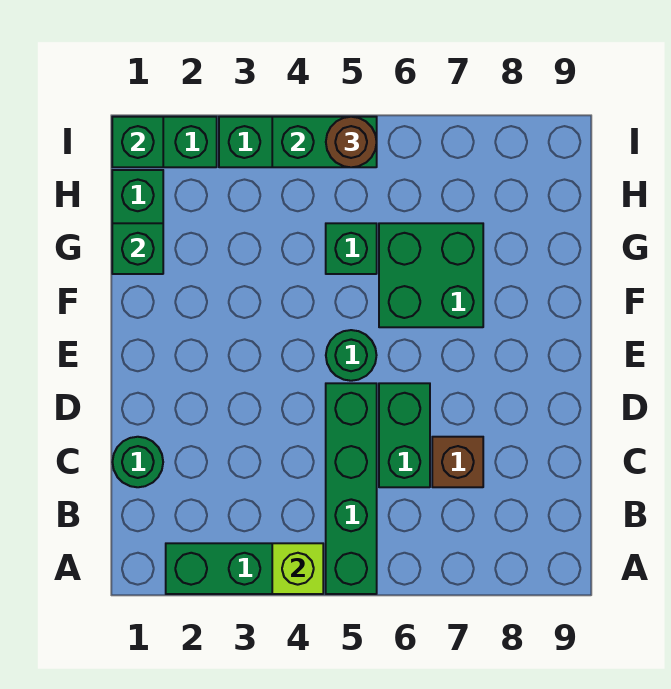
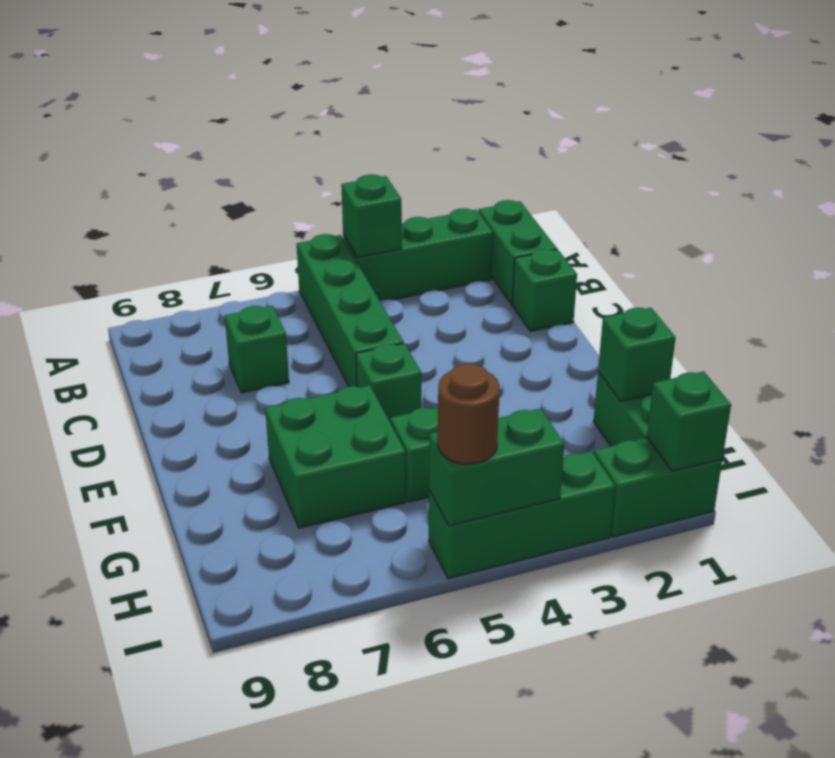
lime brick A4 level 2 -> green brick A4 level 2
green round brick C1 level 1 -> green brick C1 level 1
green brick C6:D6 level 1 -> green brick A1:B1 level 1
brown brick C7 level 1 -> green brick C7 level 1
green round brick E5 level 1 -> green brick E5 level 1

